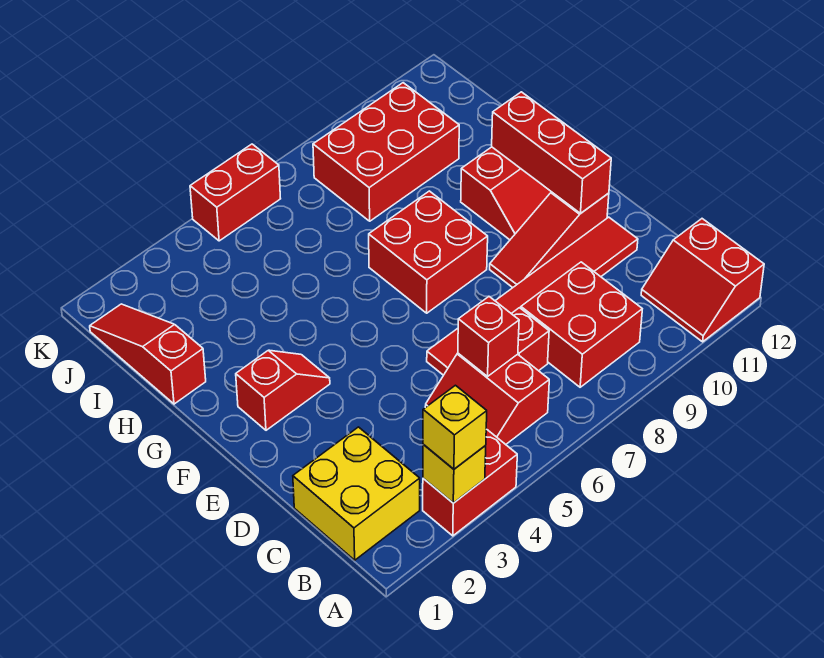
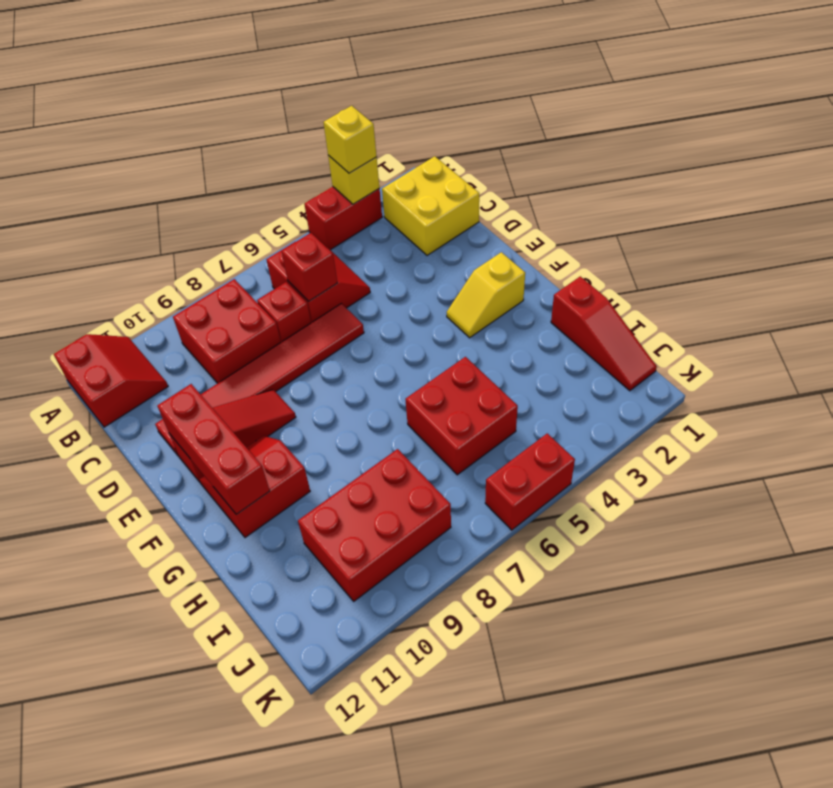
red slope F2:F3 level 1 top 2 -> yellow slope F2:F3 level 1 top 2
red brick F7:G8 level 1 -> red brick H5:I6 level 1

